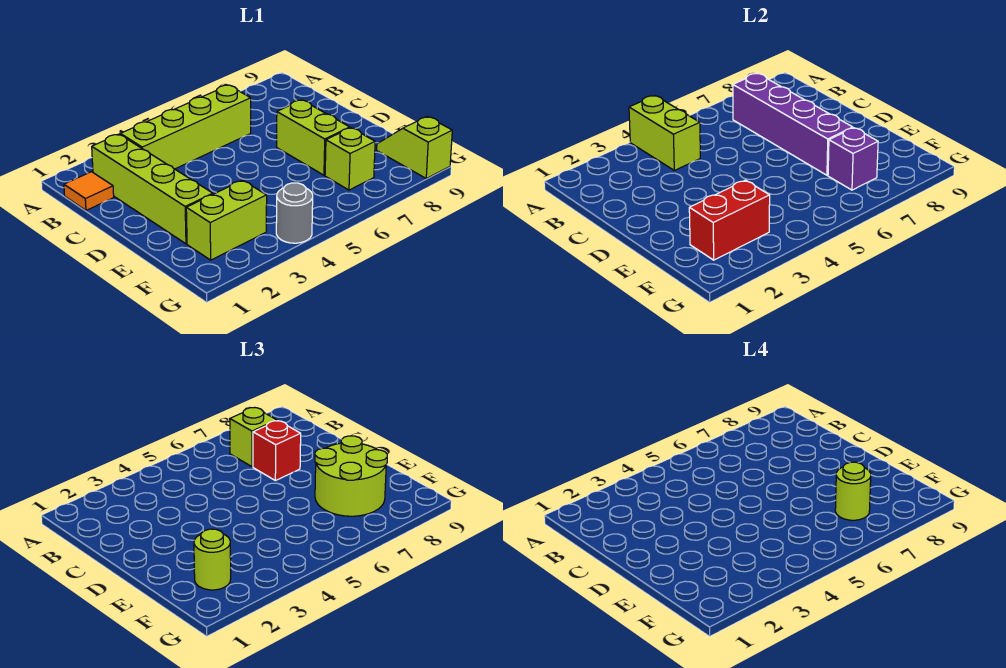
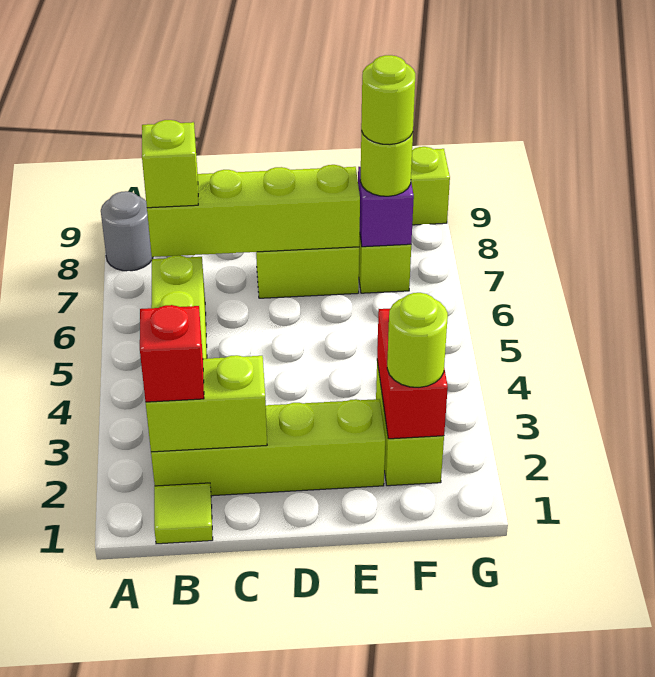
lime brick A4:B4 level 2 -> lime brick B2:C2 level 2
orange tile B1 level 1 -> lime tile B1 level 1
purple brick B7:E7 level 2 -> lime brick B7:E7 level 2
red brick C7 level 3 -> red brick B2 level 3
lime round brick E7:F8 level 3 -> lime round brick F7 level 3
grey round brick G4 level 1 -> grey round brick A8 level 1

